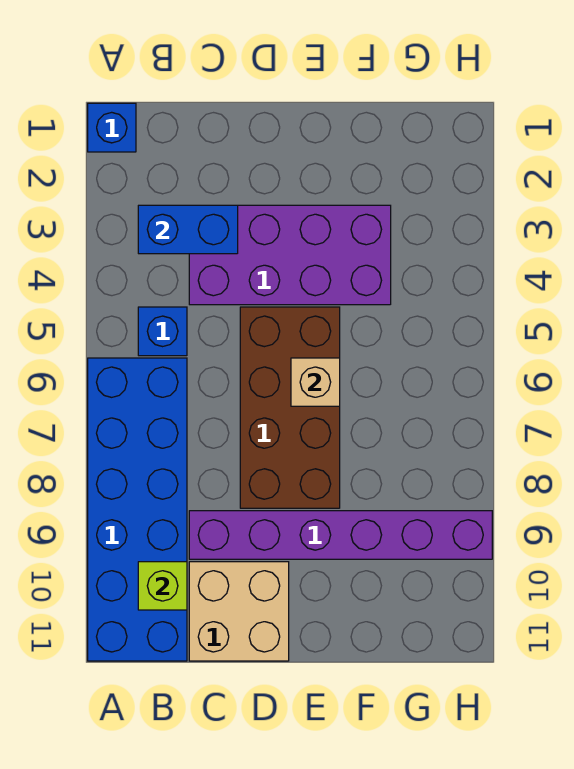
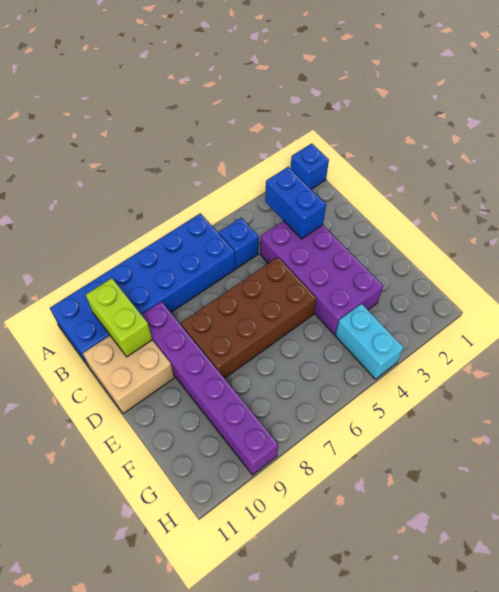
lime brick B10 level 2 -> lime brick B10:C10 level 2
tan brick E6 level 2 -> none
none -> cyan brick G4:H4 level 1

